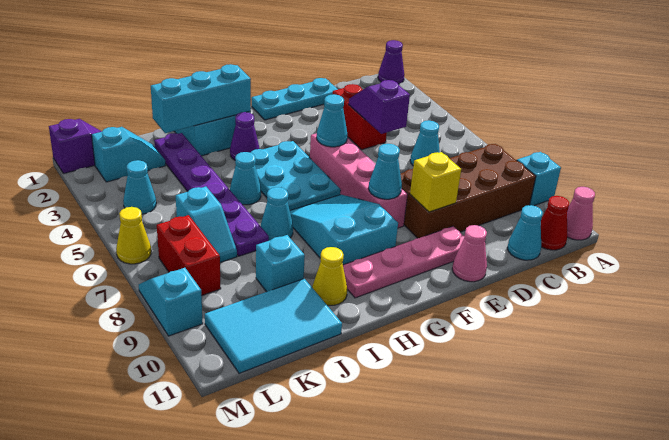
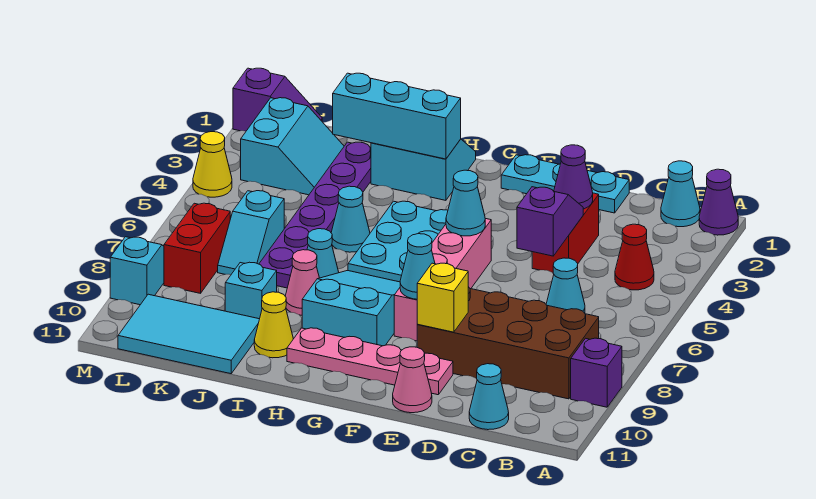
cyan brick A9 level 1 -> purple brick A9 level 1
pink cone A11 level 1 -> pink cone I8 level 1
red cone B11 level 1 -> red cone B4 level 1
purple cone H3 level 1 -> purple cone D3 level 2
cyan slope K2:L2 level 1 top L -> cyan slope K2:L3 level 1 top L
cyan cone L4 level 1 -> cyan cone B1 level 1
yellow cone M6 level 1 -> yellow cone M4 level 1

